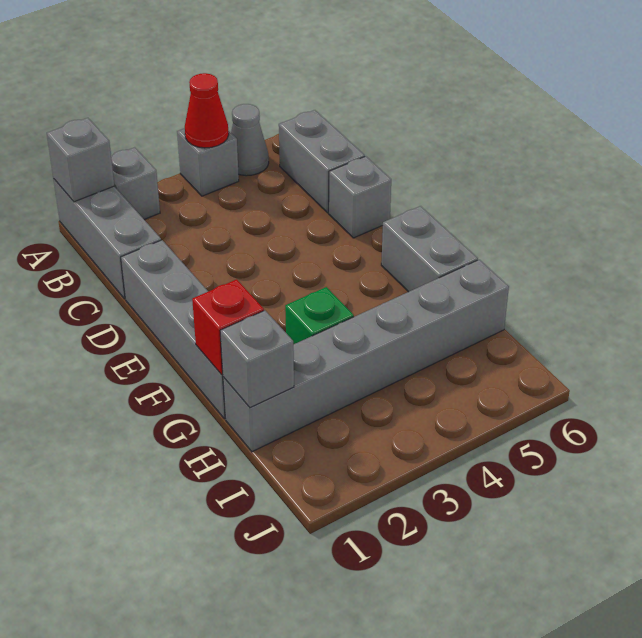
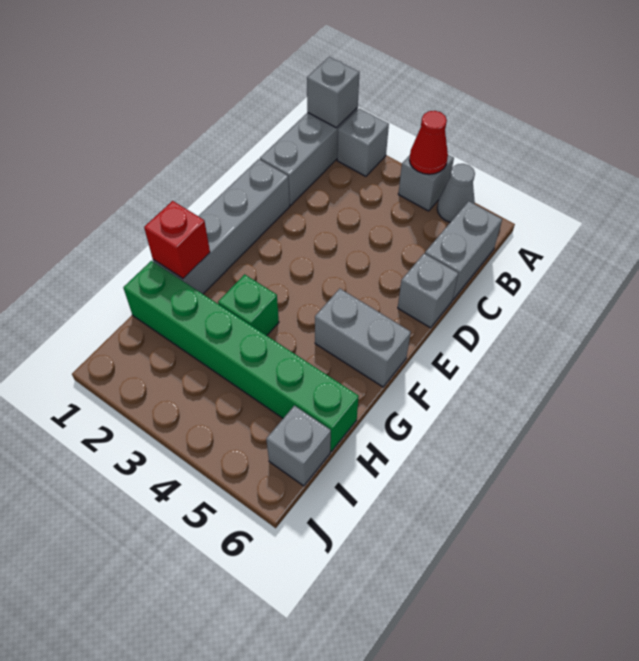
grey brick F6:G6 level 1 -> grey brick F5:F6 level 1
grey brick H1:H6 level 1 -> green brick H1:H6 level 1
grey brick H1 level 2 -> grey brick I6 level 1

